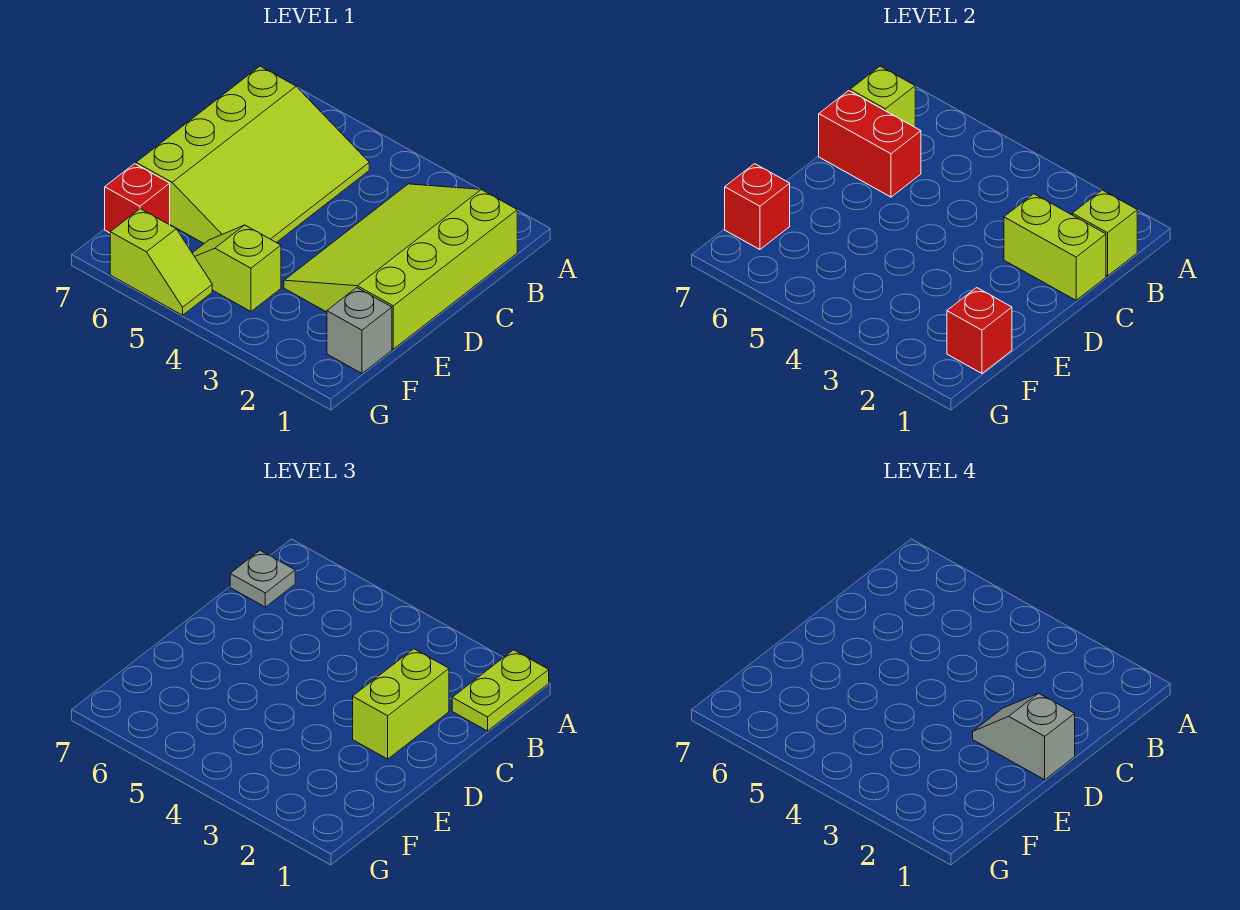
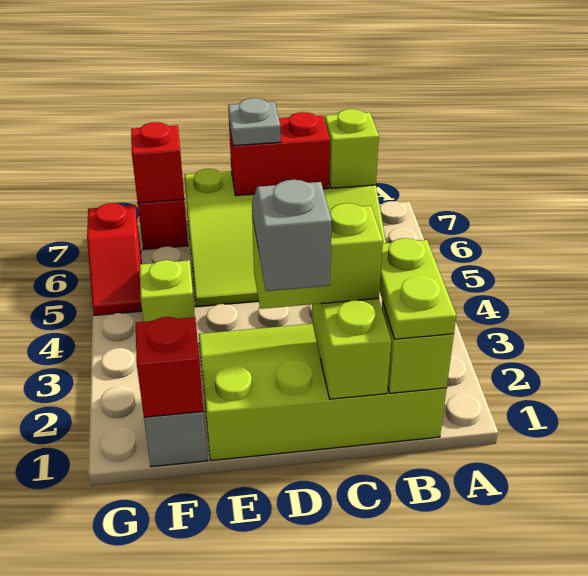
lime plate A1:B1 level 3 -> lime plate B1:B2 level 3
grey plate B7 level 3 -> grey plate D7 level 3
red brick C6:C7 level 2 -> red brick C7:D7 level 2
lime slope G5:G6 level 1 top 6 -> red slope G5:G6 level 1 top 6

